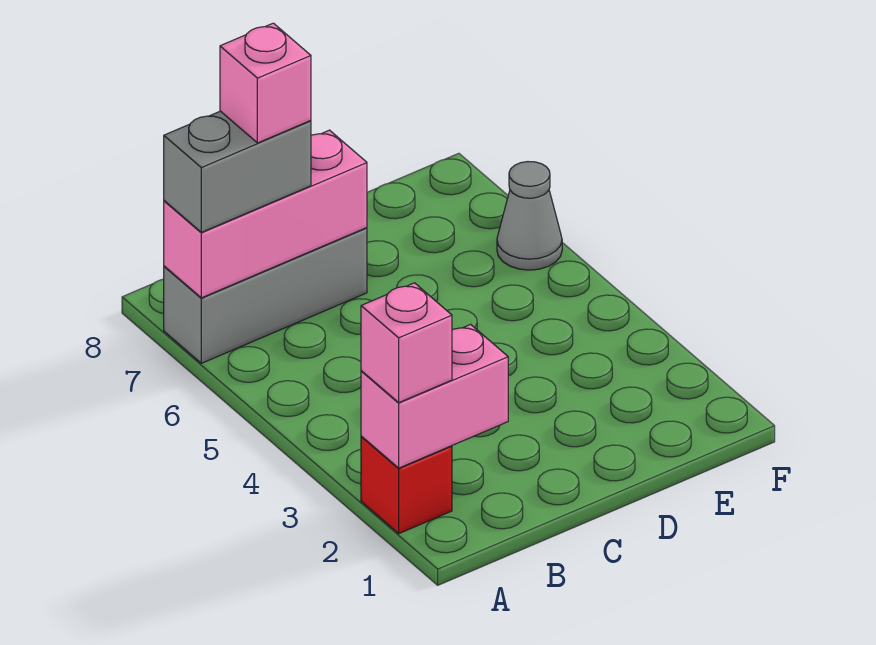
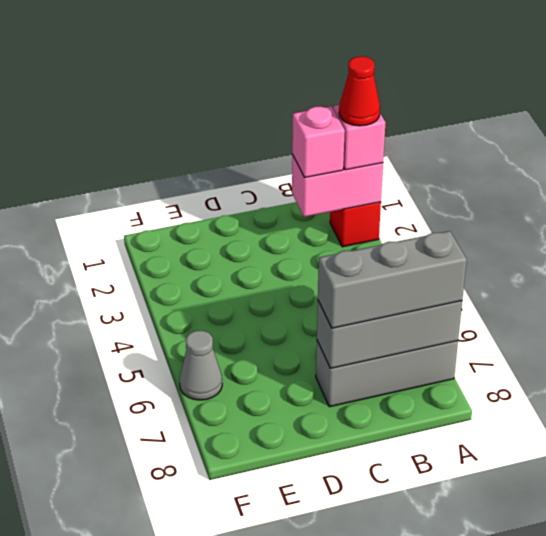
none -> red cone A2 level 4
pink brick A7:C7 level 2 -> grey brick A7:C7 level 2
grey brick A7:B7 level 3 -> grey brick A7:C7 level 3
pink brick B7 level 4 -> pink brick B2 level 3

